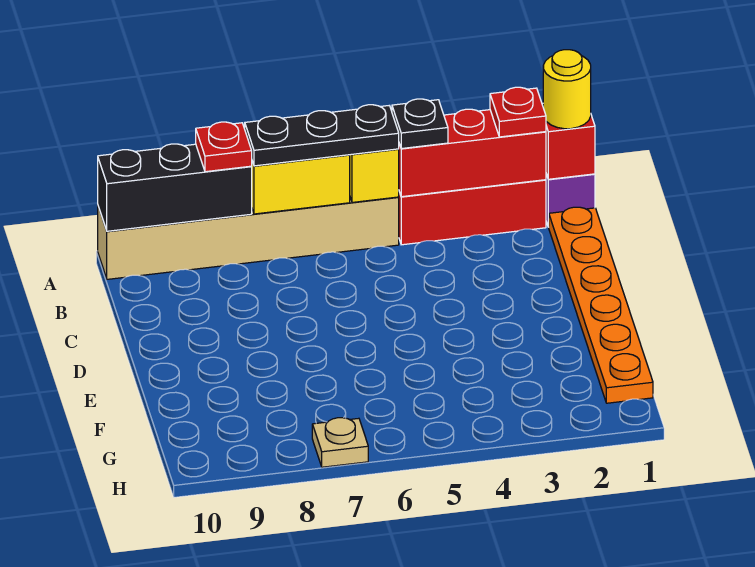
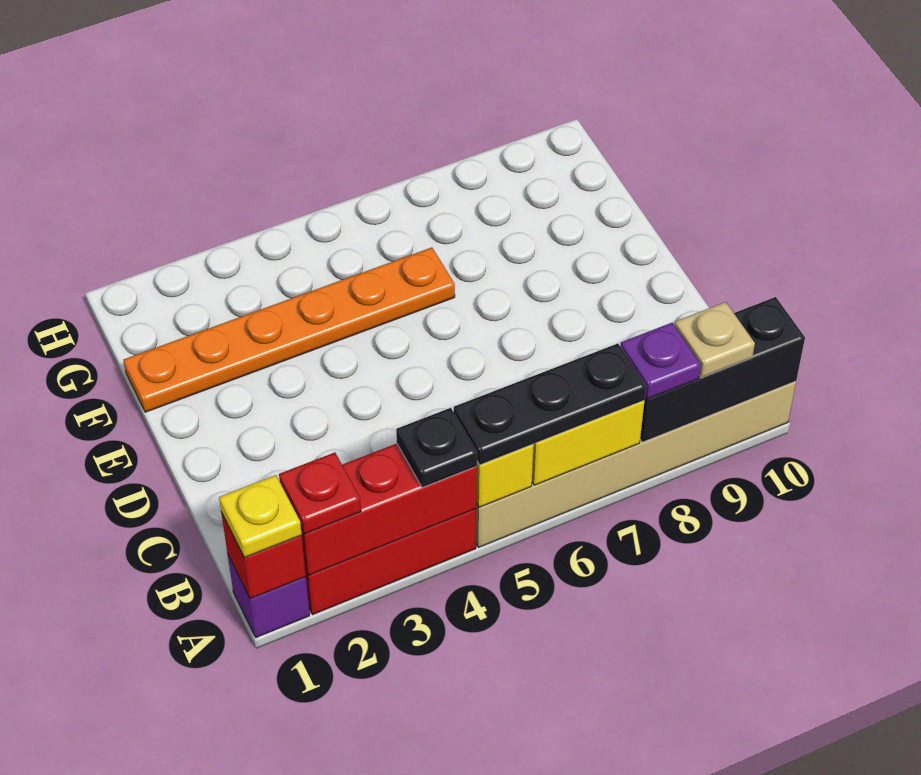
yellow round brick A1 level 3 -> yellow plate A1 level 3
red plate A8 level 3 -> purple plate A8 level 3
orange plate B1:G1 level 1 -> orange plate F1:F6 level 1
tan plate H7 level 1 -> tan plate A9 level 3

